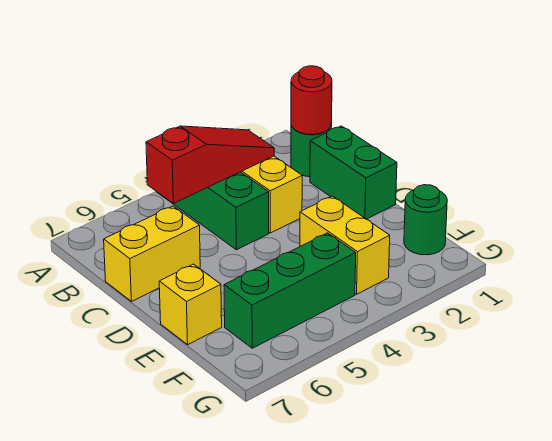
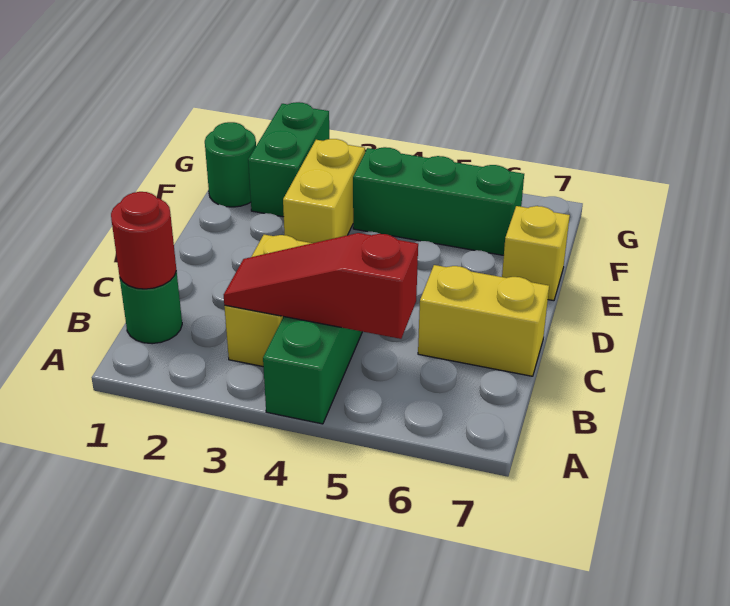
green brick C1:D1 level 1 -> green brick F2:G2 level 1

